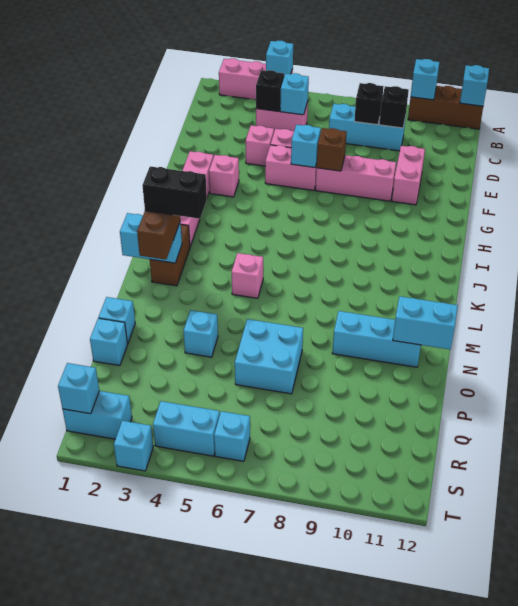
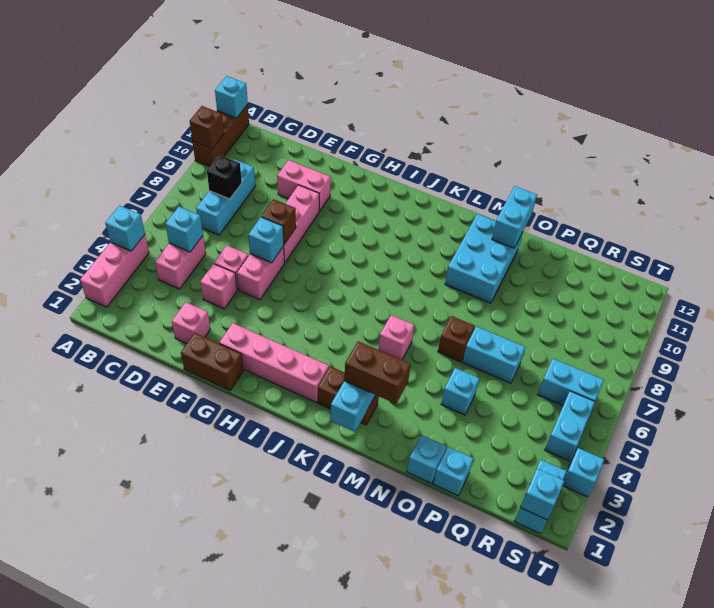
cyan brick A10 level 2 -> brown brick A10 level 2
black brick C4 level 2 -> none
black brick C9 level 2 -> none
none -> brown brick F1:G1 level 1
pink brick G3 level 1 -> pink brick E2 level 1
black brick L2:L3 level 4 -> none
none -> brown brick N6 level 1
cyan brick N9:N11 level 1 -> cyan brick M9:N11 level 1
cyan brick O6:P7 level 1 -> cyan brick O6:P6 level 1
cyan brick S6 level 1 -> cyan brick R6:S6 level 1

